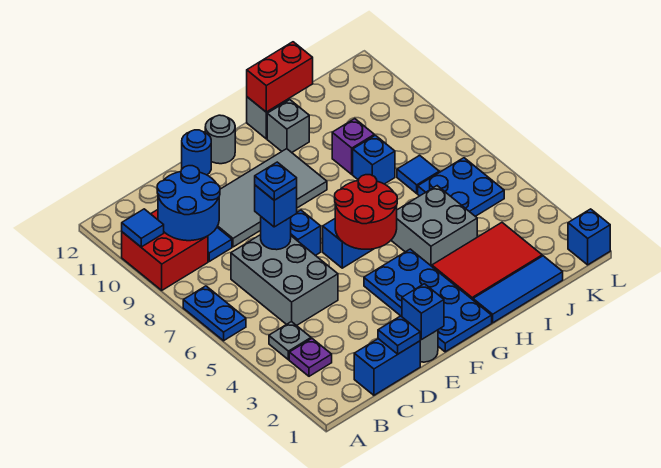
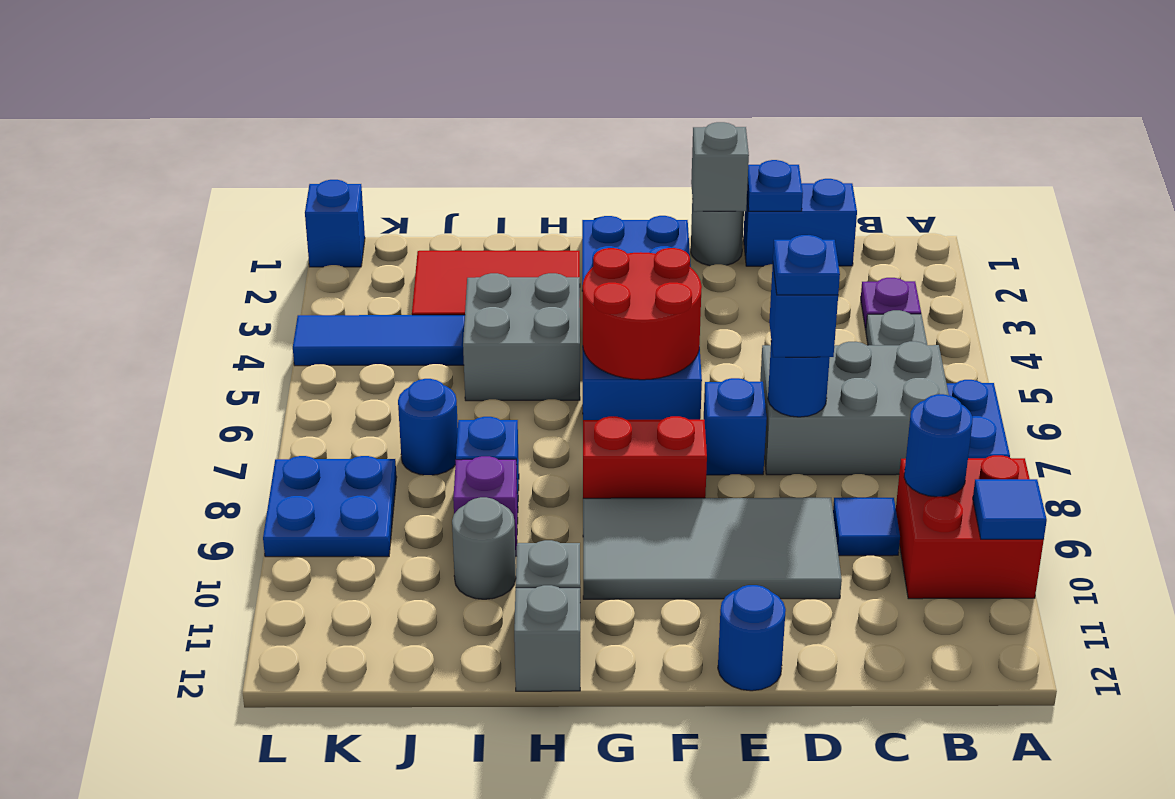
blue round brick B9:C10 level 2 -> blue round brick B9 level 2
grey brick C5:D7 level 1 -> grey brick B6:D7 level 1
blue brick E1 level 2 -> grey brick E1 level 2
grey round brick F12 level 1 -> grey round brick I10 level 1
blue tile H1:J1 level 1 -> blue tile J4:L4 level 1
red brick H12:I12 level 2 -> red brick F8:G8 level 1
blue plate J5:K6 level 1 -> blue plate K8:L9 level 1
blue tile J7 level 1 -> blue round brick J7 level 1

